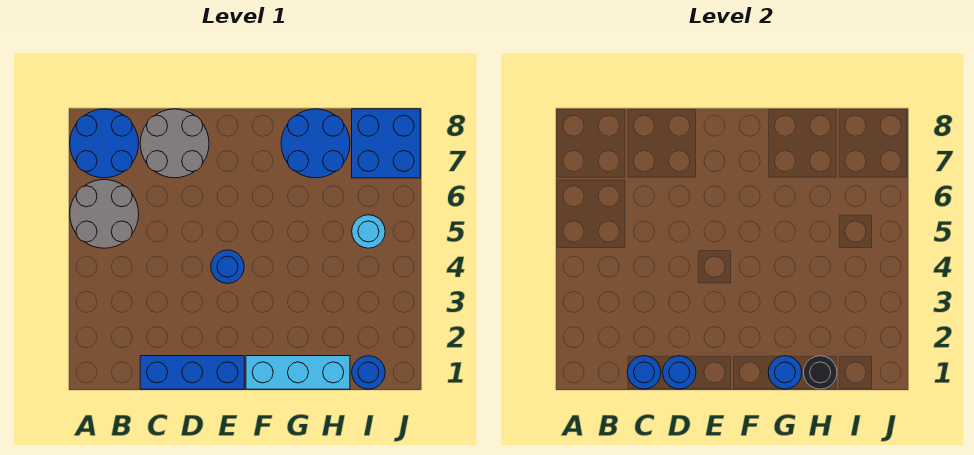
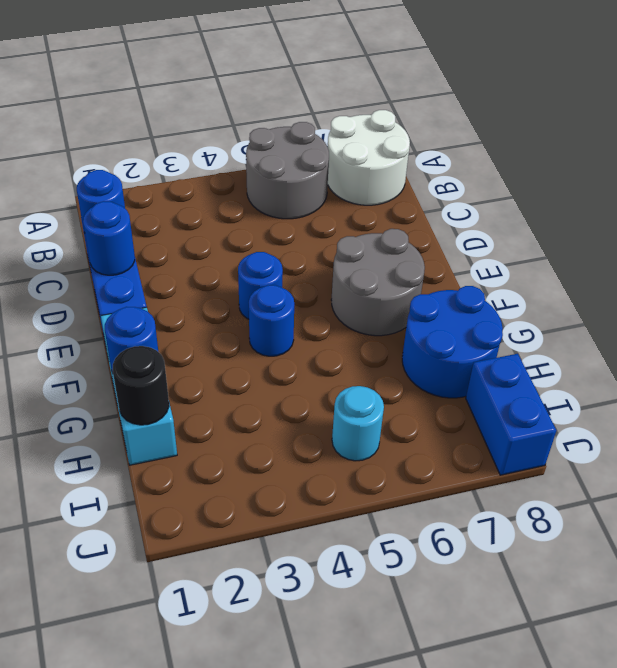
blue round brick A7:B8 level 1 -> white round brick A7:B8 level 1
grey round brick C7:D8 level 1 -> grey round brick E6:F7 level 1
blue round brick I1 level 1 -> blue round brick F4 level 1
blue brick I7:J8 level 1 -> blue brick I8:J8 level 1

